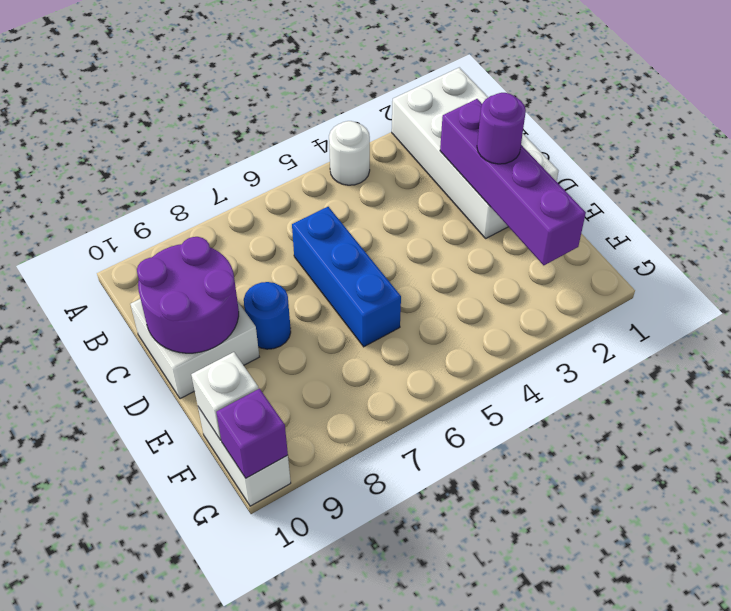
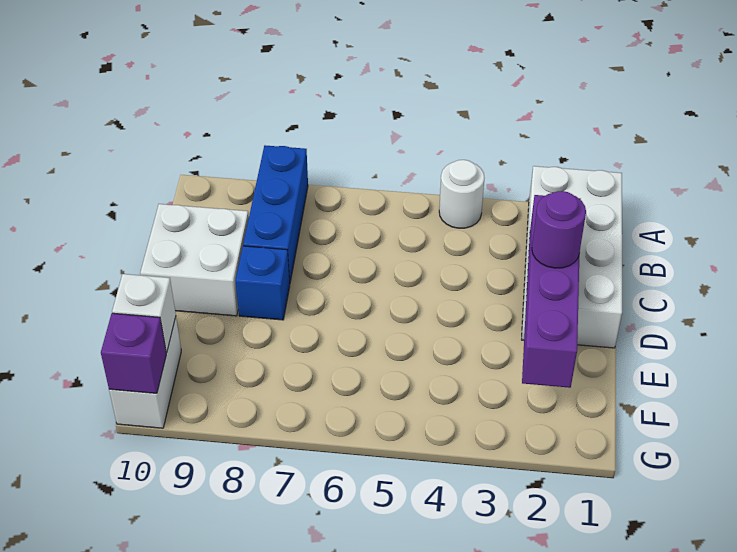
blue brick C6:E6 level 1 -> blue brick A8:C8 level 1
purple round brick C9:D10 level 2 -> none
blue round brick D8 level 1 -> blue brick D8 level 1

